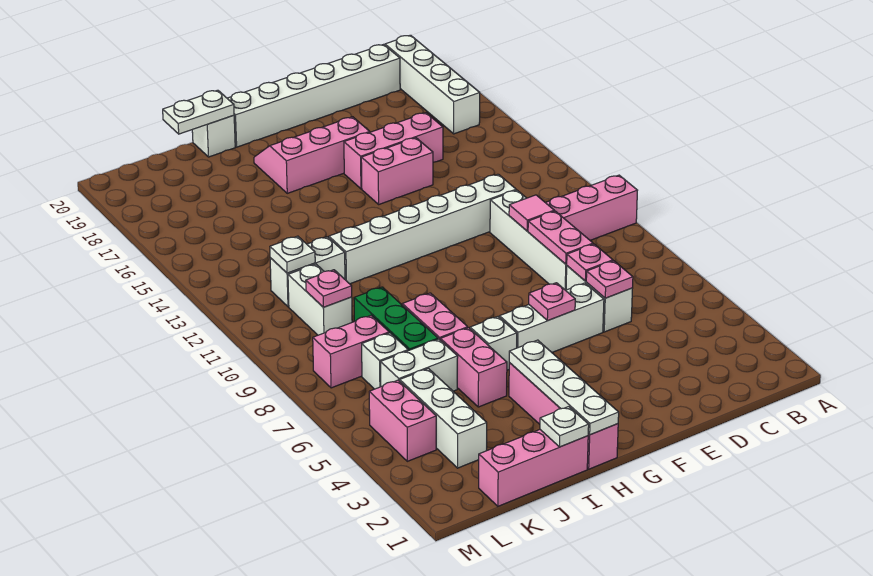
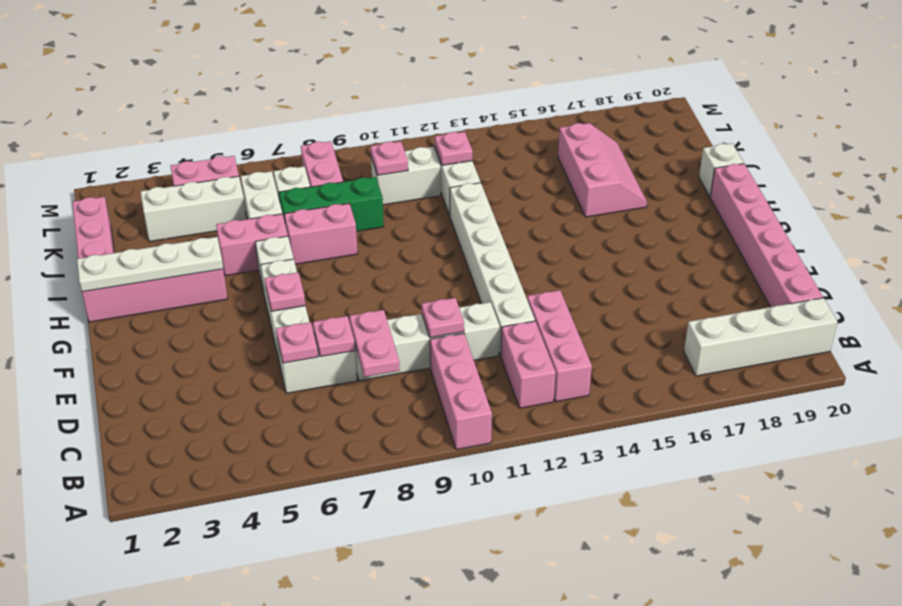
white brick C20:H20 level 1 -> pink brick C20:H20 level 1
pink plate D8:D9 level 2 -> pink plate C8:D8 level 2
pink tile D10 level 2 -> pink plate D10 level 2
pink brick D16:F16 level 1 -> pink brick B13:D13 level 1
pink brick E15:F15 level 1 -> pink brick B12:C12 level 1
pink slope F17:H18 level 1 top 17 -> pink slope I16:K17 level 1 top 16
white plate I1 level 2 -> none
white plate I20:J20 level 2 -> none
white plate K12 level 2 -> pink plate K12 level 2

